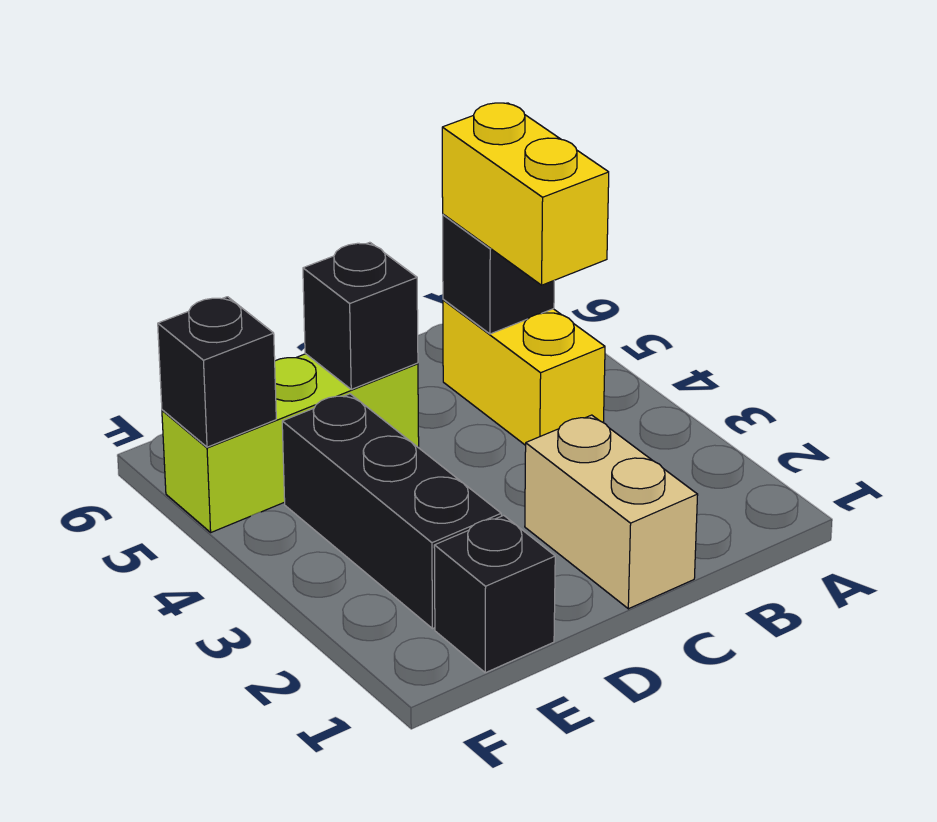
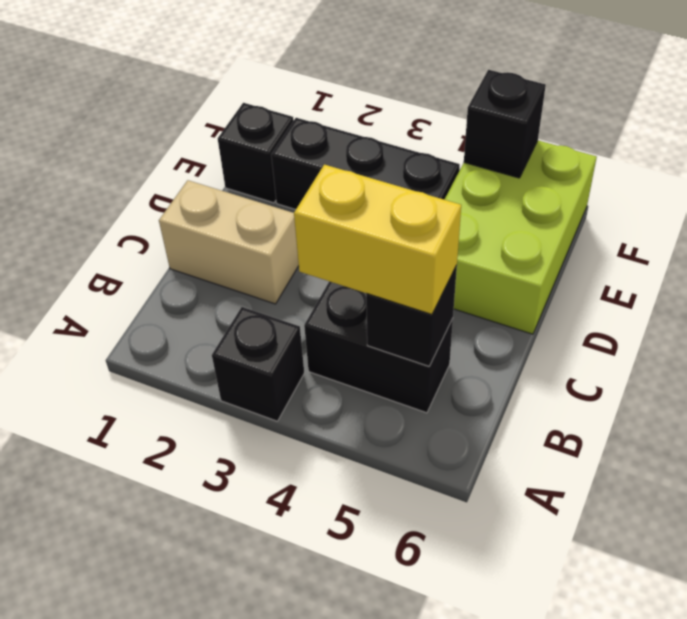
yellow brick B4:B5 level 1 -> black brick B4:B5 level 1
lime brick D5:F5 level 1 -> lime brick D5:F6 level 1
black brick D5 level 2 -> black brick A3 level 1

